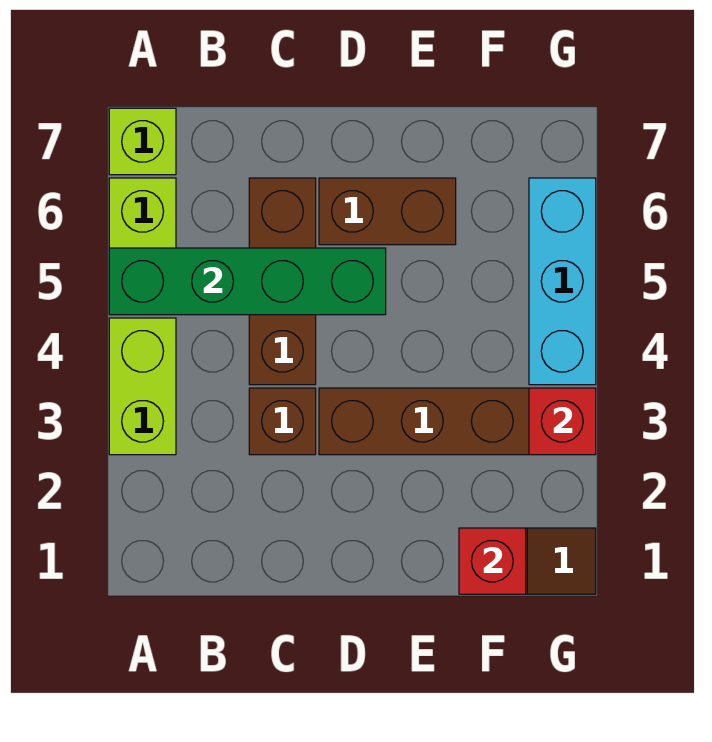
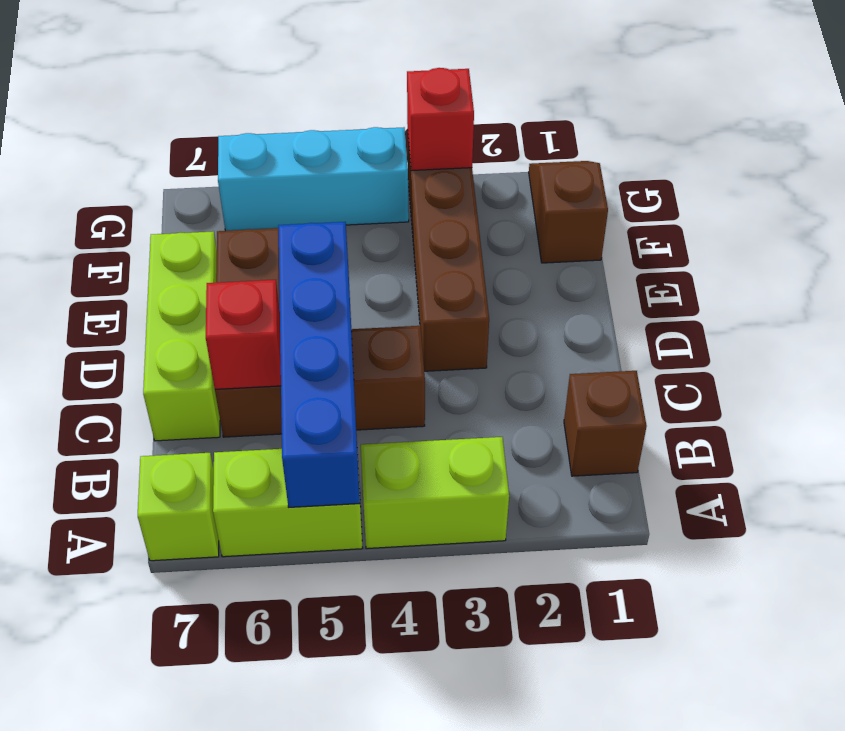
green brick A5:D5 level 2 -> blue brick A5:D5 level 2
brown brick C3 level 1 -> brown brick B1 level 1
none -> lime brick C7:E7 level 1
red brick F1 level 2 -> red brick C6 level 2

